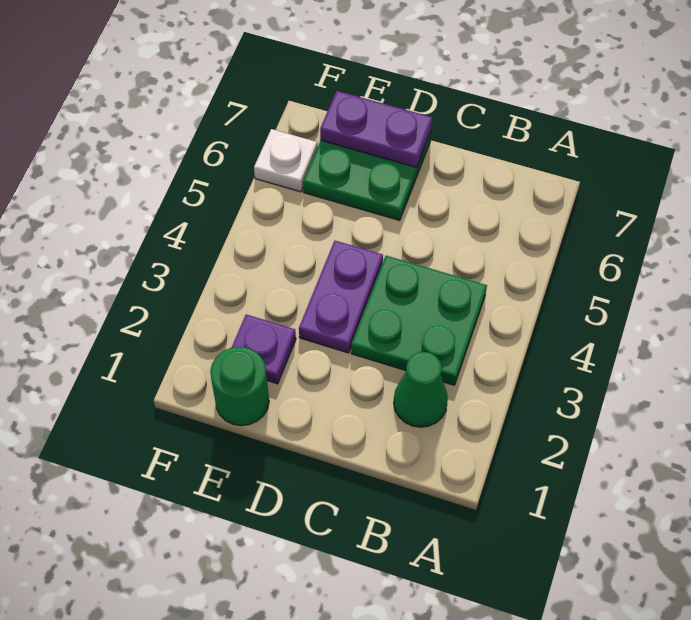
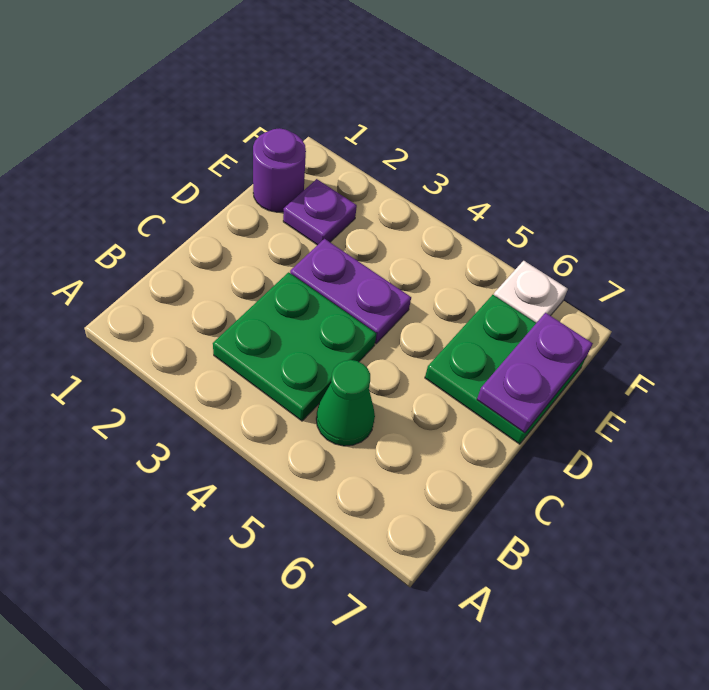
green cone B2 level 1 -> green cone B5 level 1
green round brick E1 level 1 -> purple round brick E1 level 1

